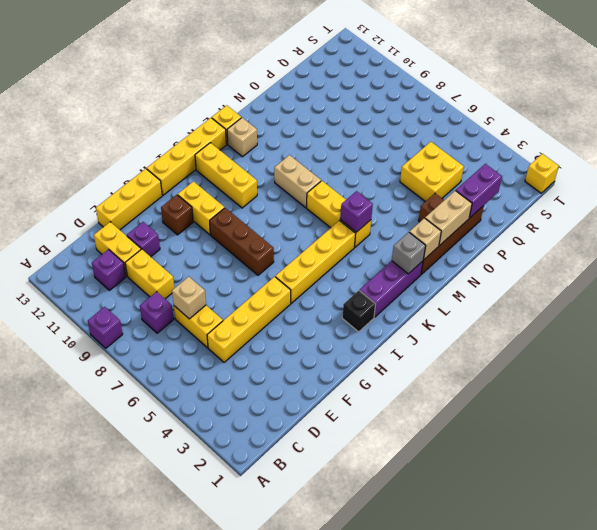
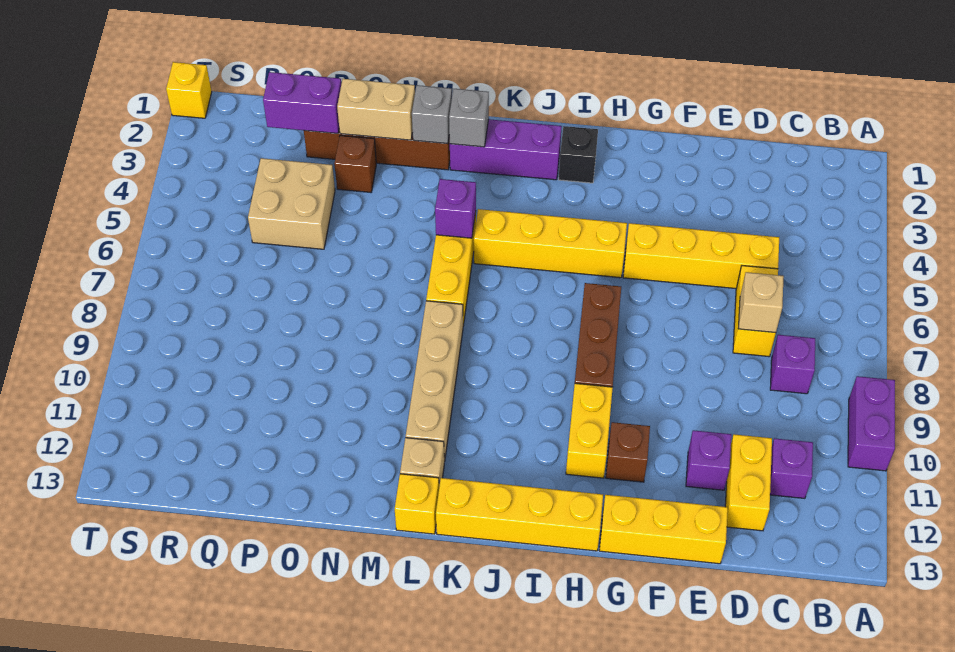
purple brick A9 level 1 -> purple brick A9:A10 level 1
yellow brick D9:D10 level 1 -> none
yellow brick J10:J12 level 1 -> none
tan brick L8:L9 level 1 -> tan brick L8:L11 level 1
tan brick M2 level 2 -> grey brick M2 level 2
yellow brick P4:Q5 level 1 -> tan brick P4:Q5 level 1

